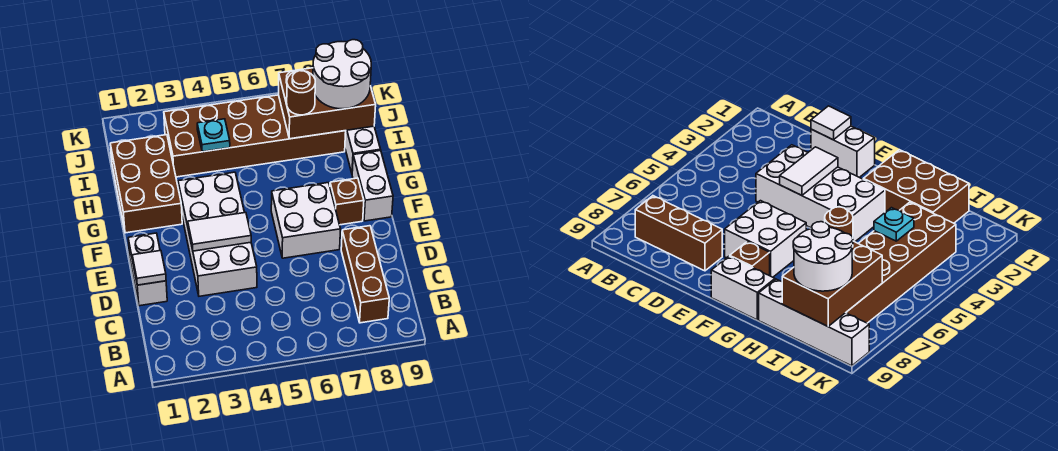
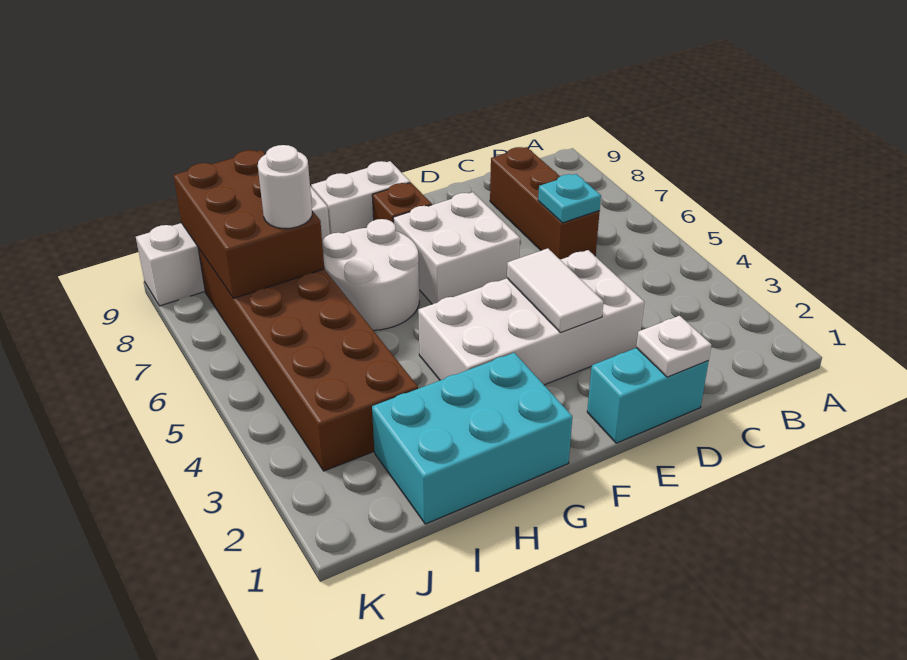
brown brick B8:D8 level 1 -> brown brick C6:C8 level 1
white brick D1:E1 level 1 -> cyan brick D1:E1 level 1
white tile D1 level 2 -> white plate D1 level 2
brown brick G1:I2 level 1 -> cyan brick G1:I2 level 1
cyan plate I4 level 2 -> cyan plate C6 level 2
brown round brick I7 level 3 -> white round brick I7 level 3
white round brick I8:J9 level 3 -> white round brick G6:H7 level 1

